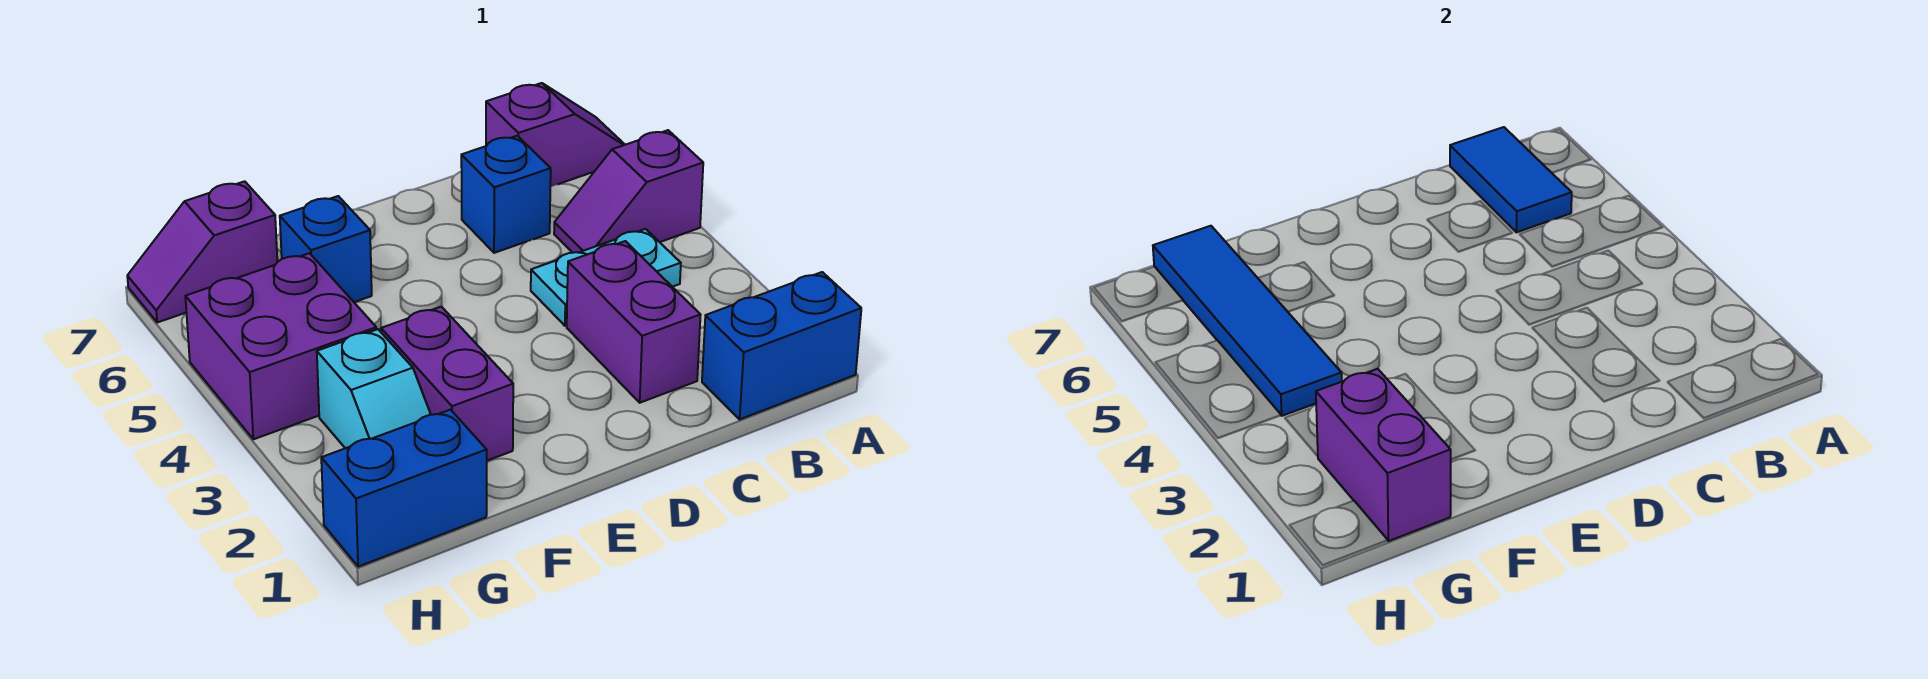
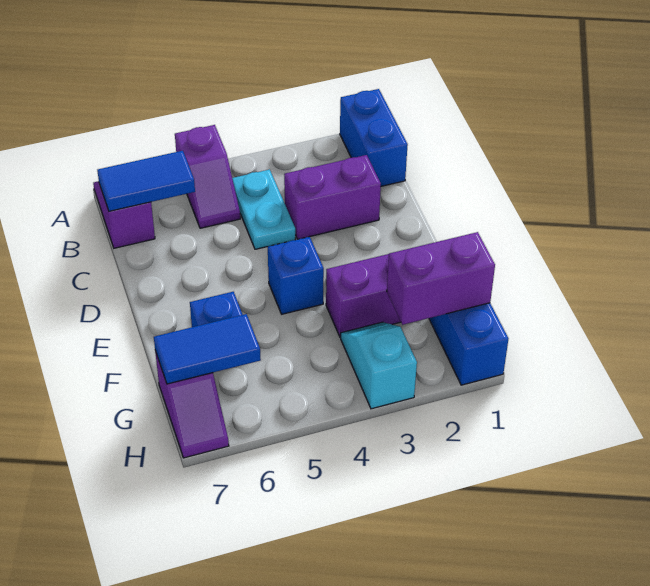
blue brick C6 level 1 -> blue brick E4 level 1
cyan slope G2:G3 level 1 top 3 -> cyan slope G3:H3 level 1 top H
purple brick G4:H5 level 1 -> none
blue tile G4:G7 level 2 -> blue tile G6:G7 level 2

